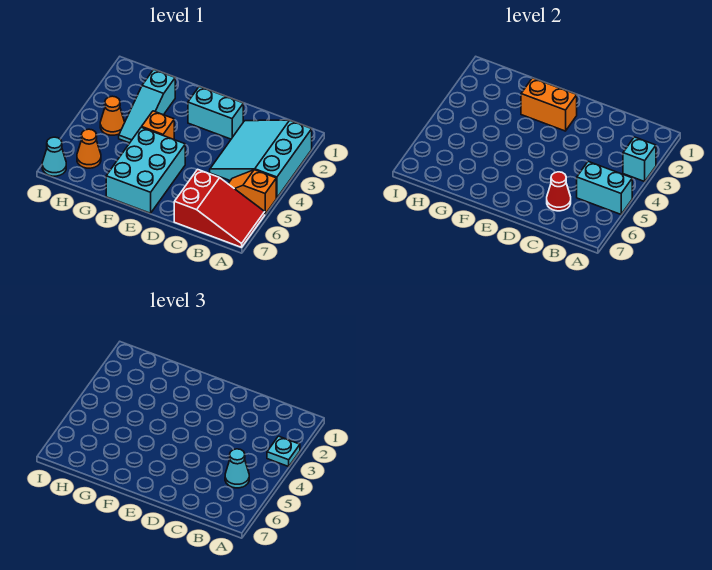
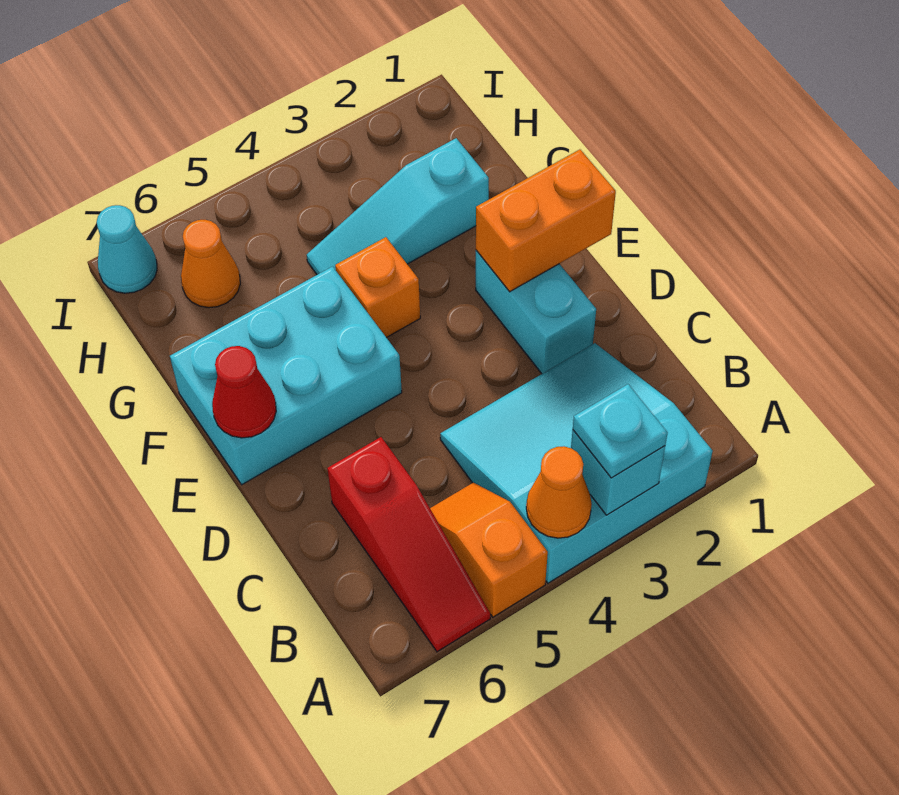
cyan brick A5:B5 level 2 -> none
red slope A6:C7 level 1 top C -> red slope A6:C6 level 1 top C
cyan cone B5 level 3 -> none
red cone C6 level 2 -> red cone E7 level 2
orange brick E2:F2 level 2 -> orange brick E1:E2 level 2
orange cone H4 level 1 -> orange cone A4 level 2

